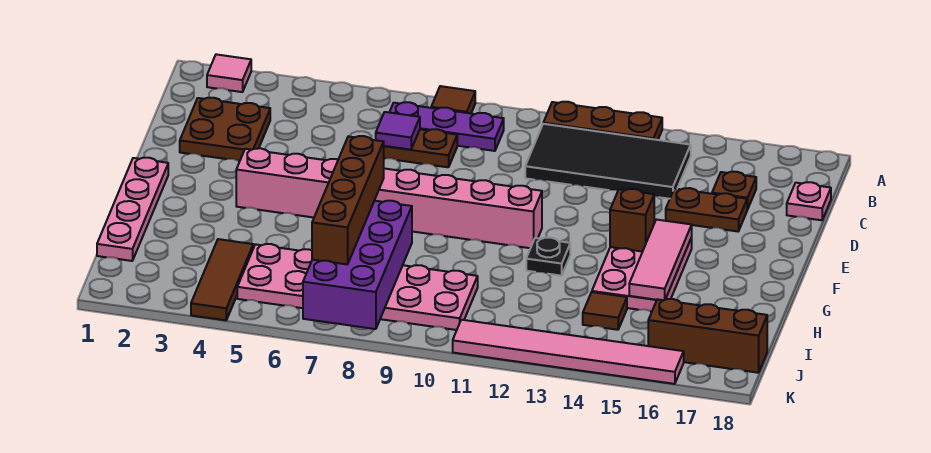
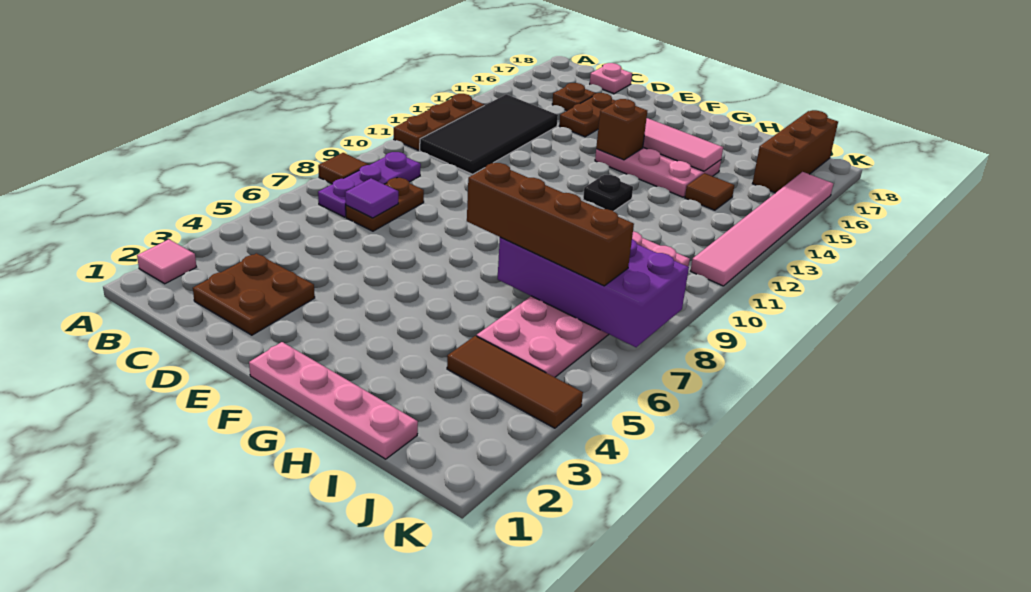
pink brick F4:F11 level 1 -> none

